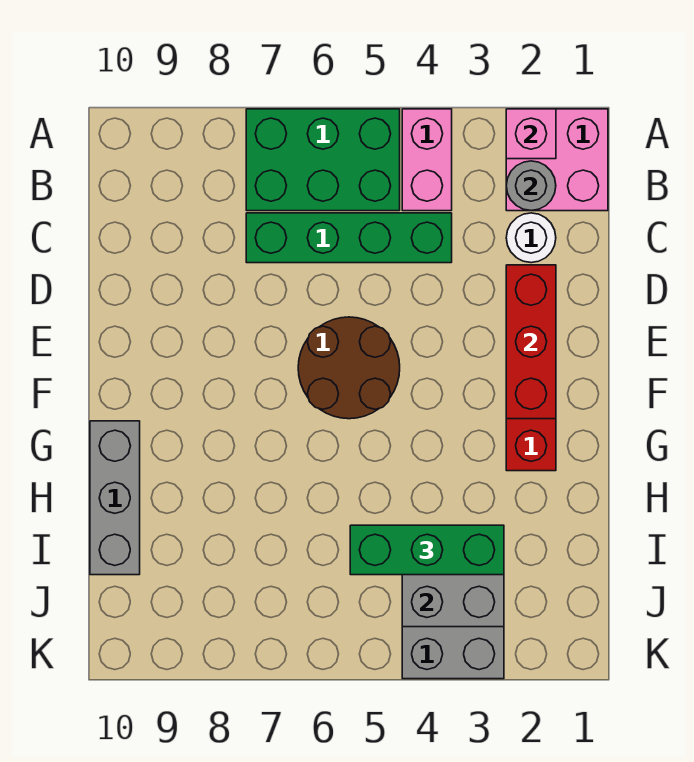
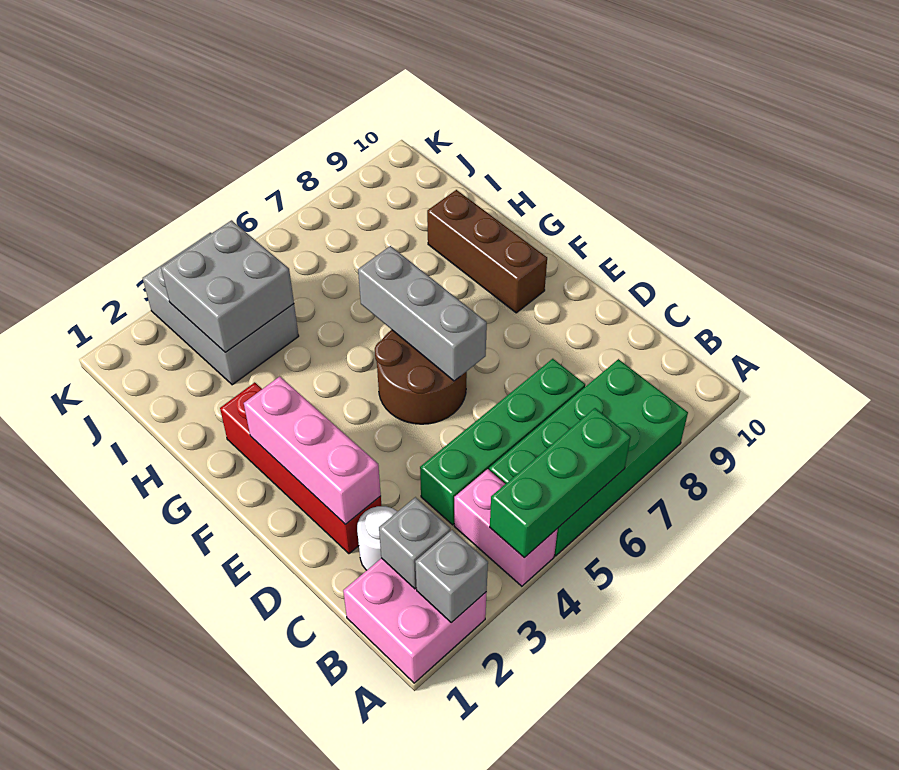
pink brick A2 level 2 -> grey brick A2 level 2
green brick A5:B7 level 1 -> green brick A5:B8 level 1
grey round brick B2 level 2 -> grey brick B2 level 2
red brick D2:F2 level 2 -> pink brick D2:F2 level 2
none -> brown brick F9:H9 level 1
grey brick G10:I10 level 1 -> grey brick E6:G6 level 2
green brick I3:I5 level 3 -> green brick A4:A6 level 2

